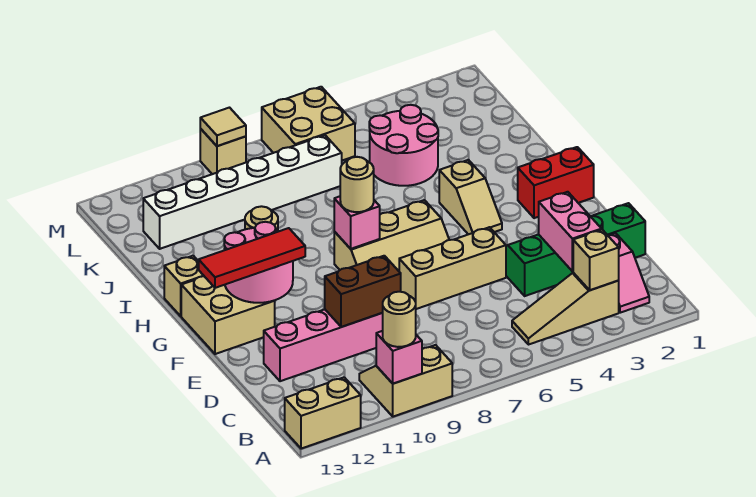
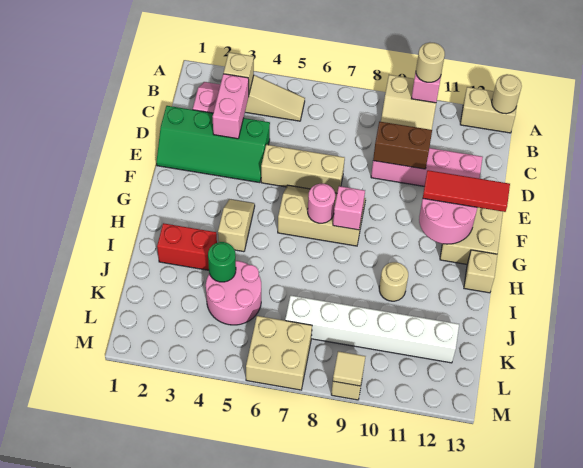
red brick G1:G2 level 1 -> red brick I2:I3 level 1
none -> pink round brick G7 level 2
tan round brick G8 level 3 -> tan round brick A13 level 2
none -> green round brick J4 level 2

